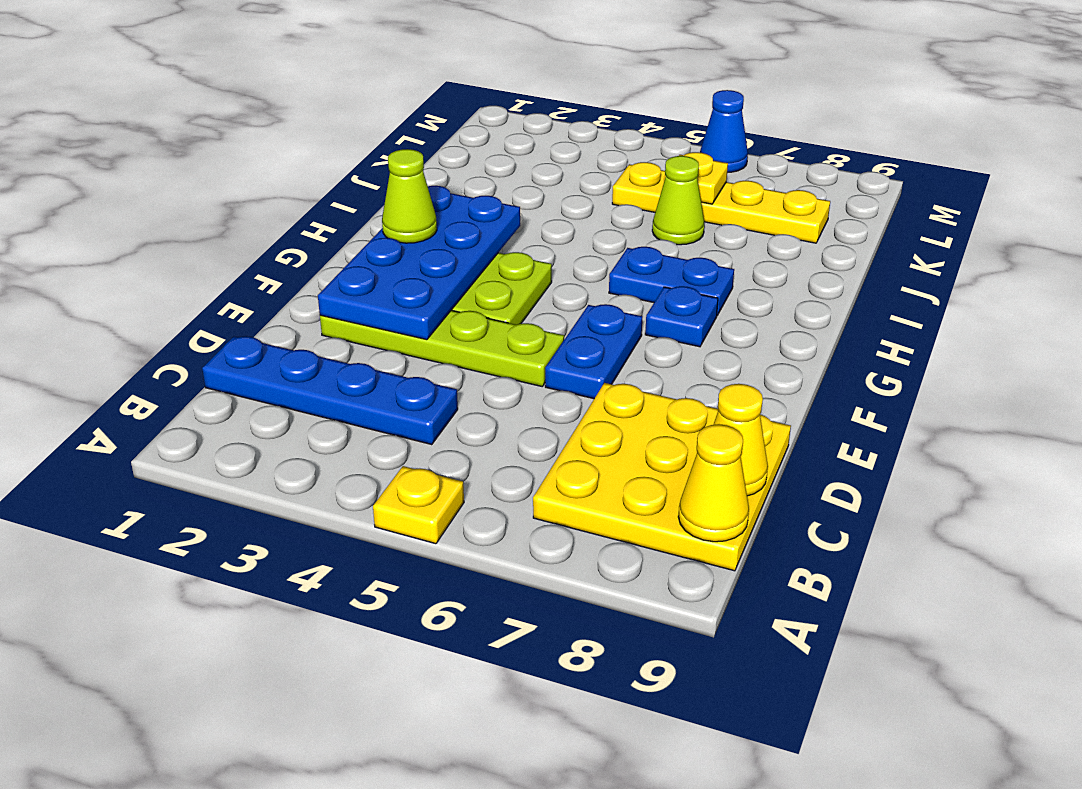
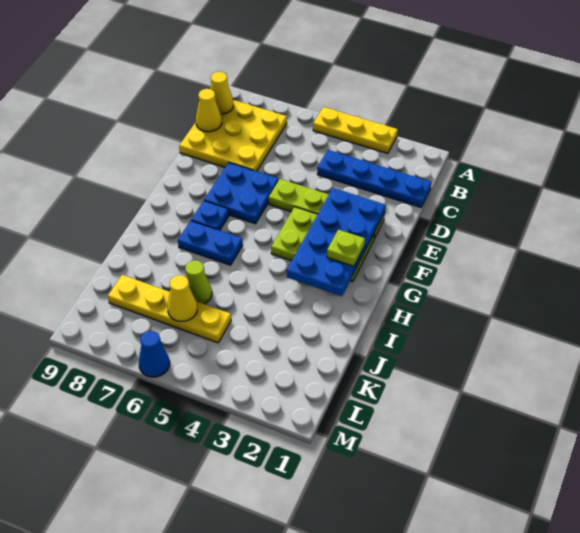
yellow plate A5 level 1 -> yellow plate A3:A5 level 1
blue plate E6:F6 level 1 -> blue plate E6:F7 level 1
lime cone G2 level 3 -> lime plate G2 level 3
yellow plate K6 level 2 -> yellow cone K6 level 2

